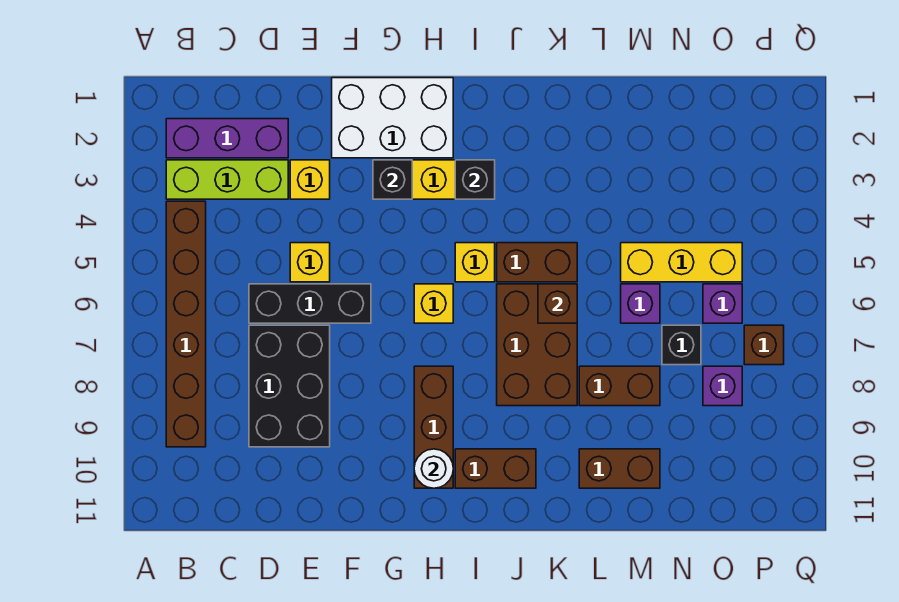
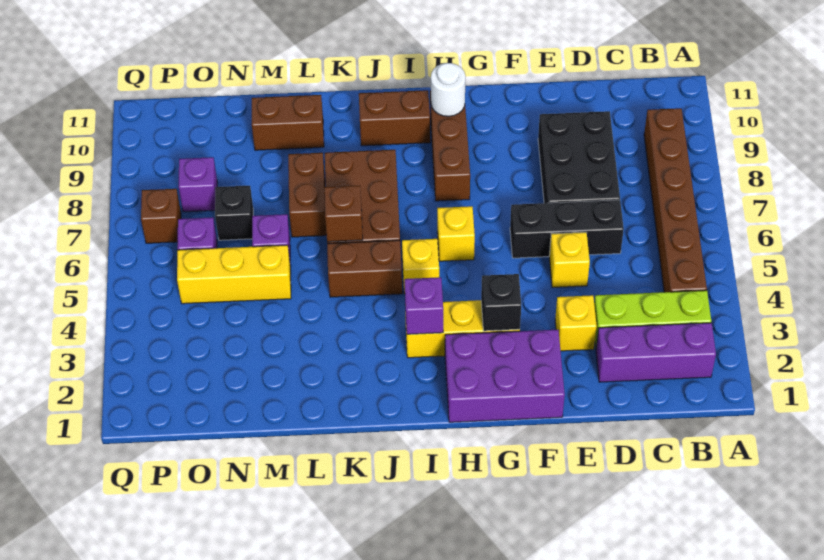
white brick F1:H2 level 1 -> purple brick F1:H2 level 1
black brick I3 level 2 -> purple brick I3 level 2
brown brick L8:M8 level 1 -> brown brick L7:L8 level 1

